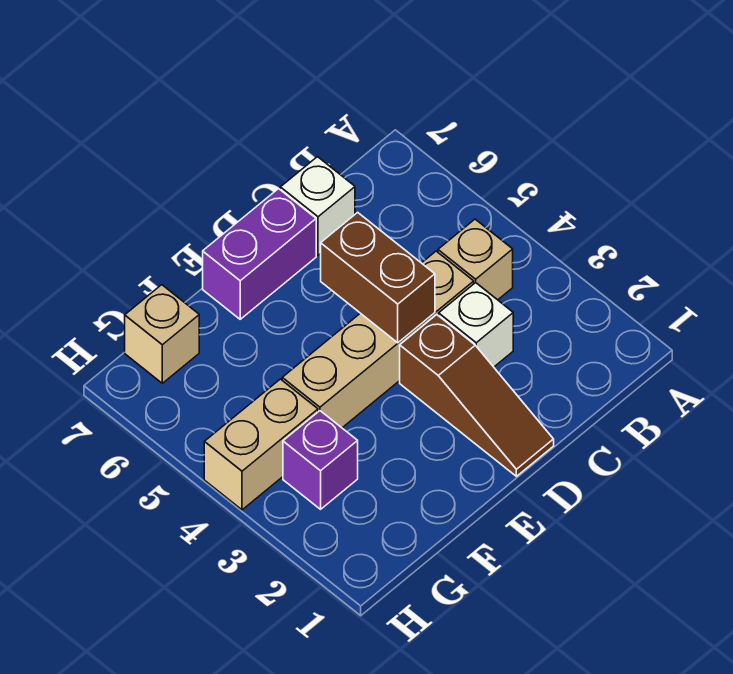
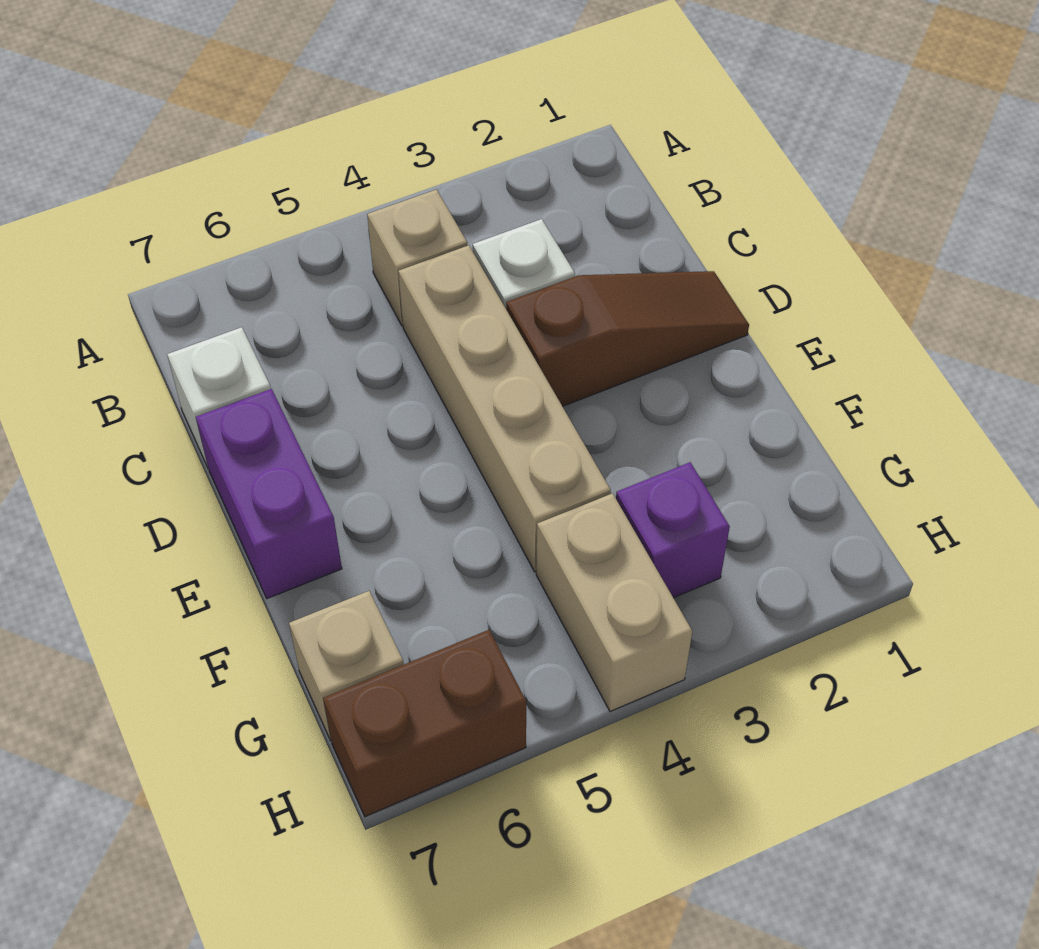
brown brick D4:D5 level 2 -> brown brick H6:H7 level 1

